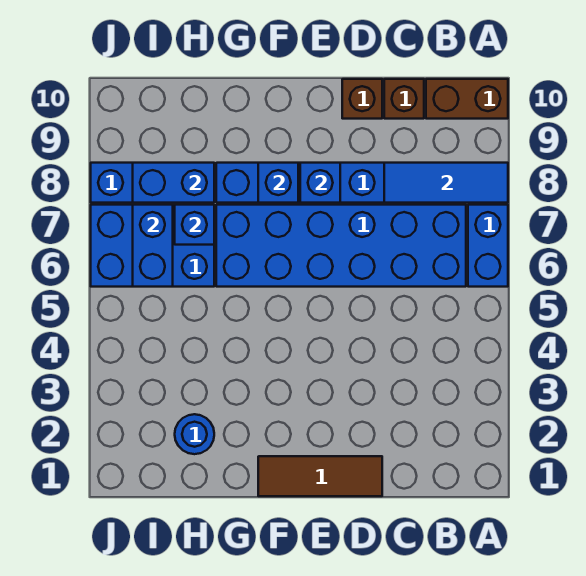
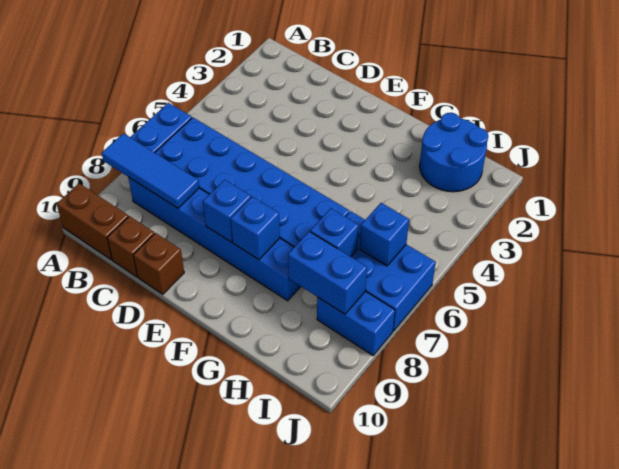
brown tile D1:F1 level 1 -> none
blue round brick H2 level 1 -> blue round brick H1:I2 level 1
blue brick I6:I7 level 2 -> blue brick I6 level 2

